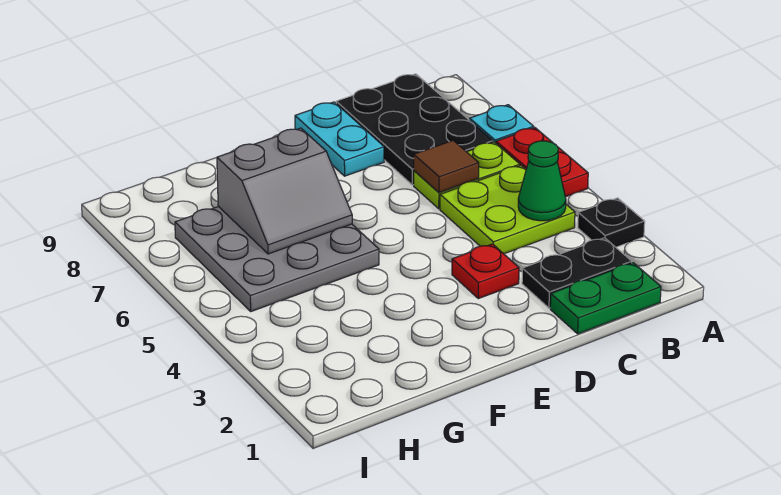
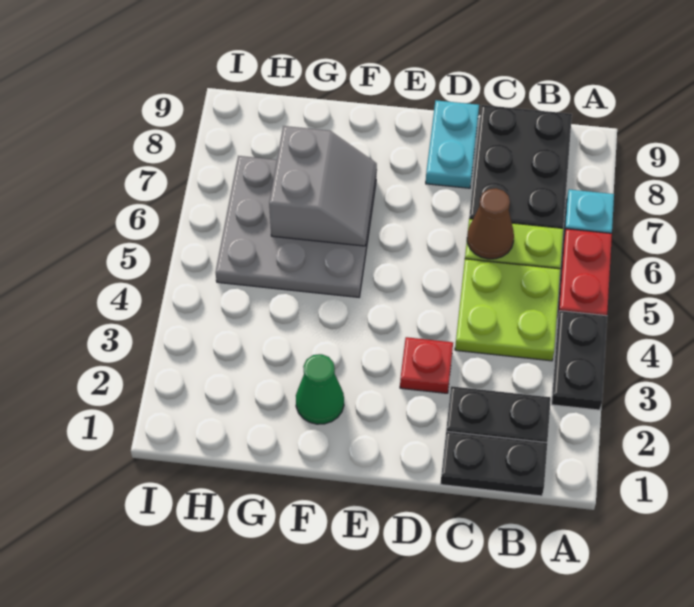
black plate A3 level 1 -> black plate A3:A4 level 1
green plate B1:C1 level 1 -> black plate B1:C1 level 1
green cone B4 level 2 -> green cone F2 level 1
brown tile C6 level 2 -> brown cone C6 level 2
grey slope F6:G7 level 2 top 7 -> grey slope F6:G7 level 2 top G

